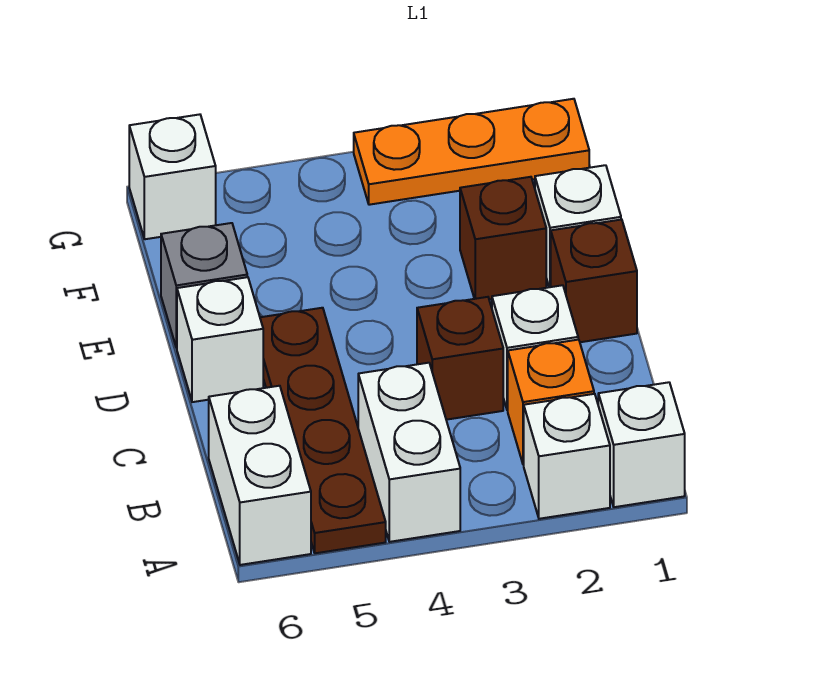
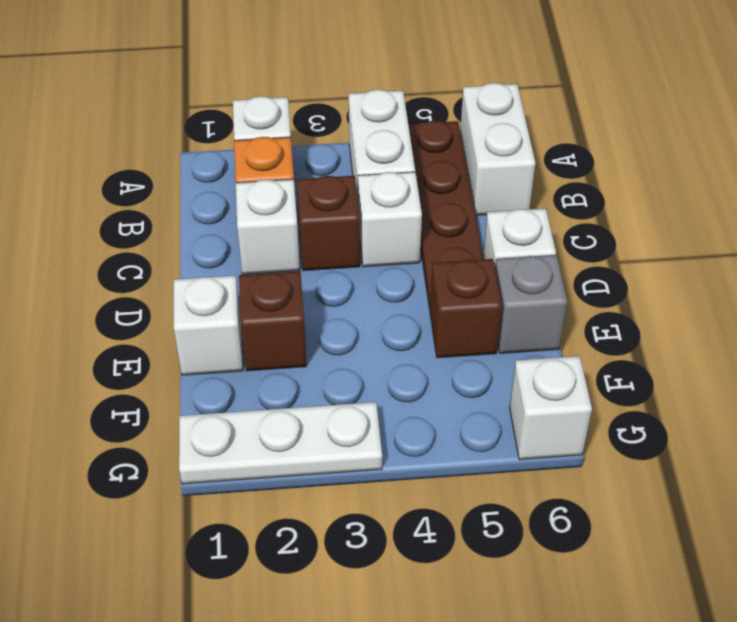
white brick A1 level 1 -> white brick C4 level 1
brown brick D1 level 1 -> brown brick E5 level 1
orange plate G1:G3 level 1 -> white plate G1:G3 level 1

